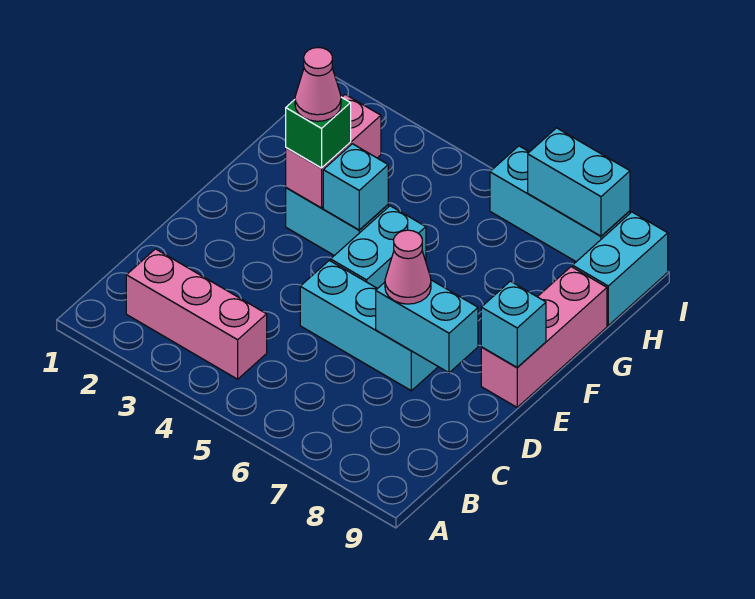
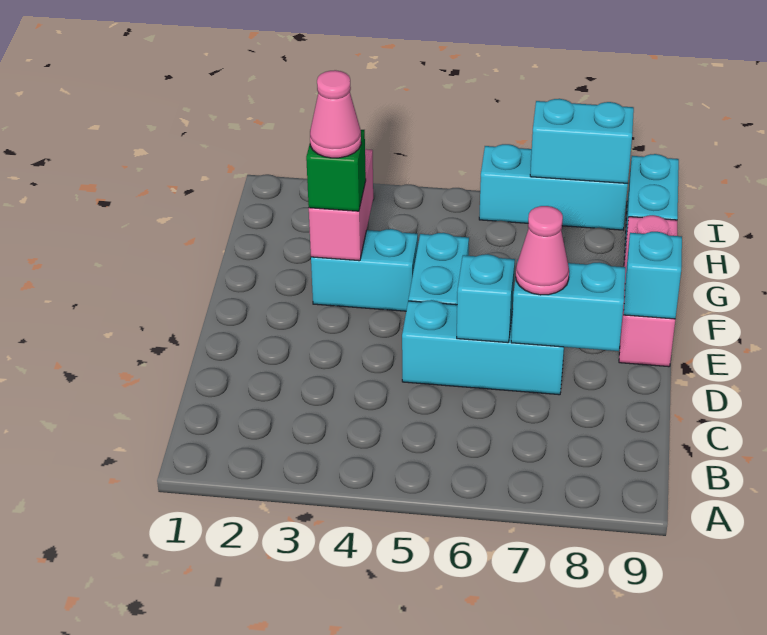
pink brick B2:B4 level 1 -> none
cyan brick F4 level 2 -> cyan brick D6 level 2

